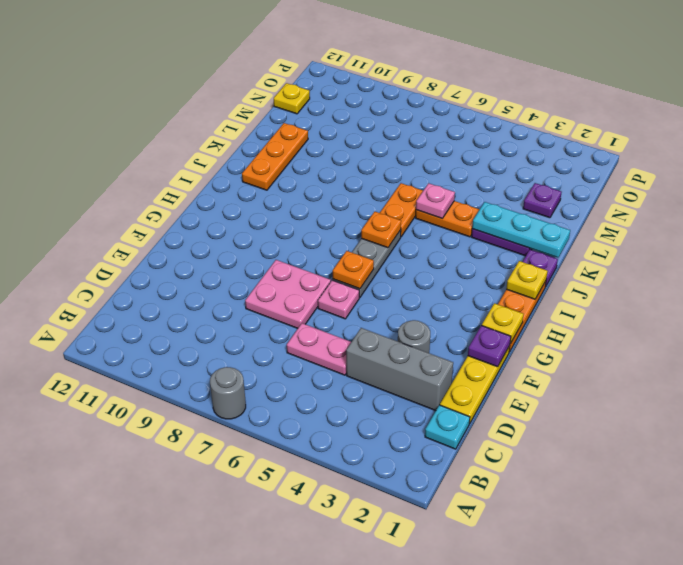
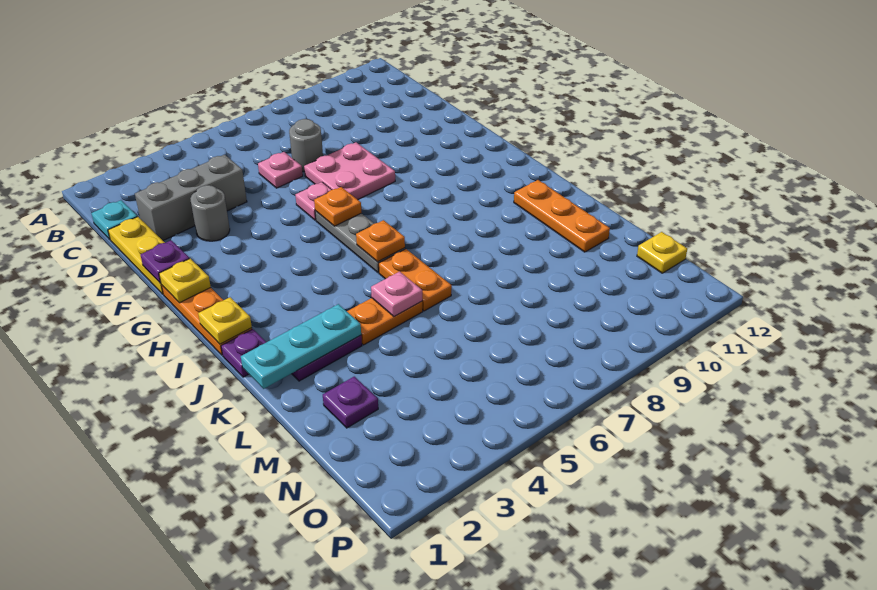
grey round brick A7 level 1 -> grey round brick D7 level 1
pink plate D5:D6 level 1 -> pink plate D6 level 1

